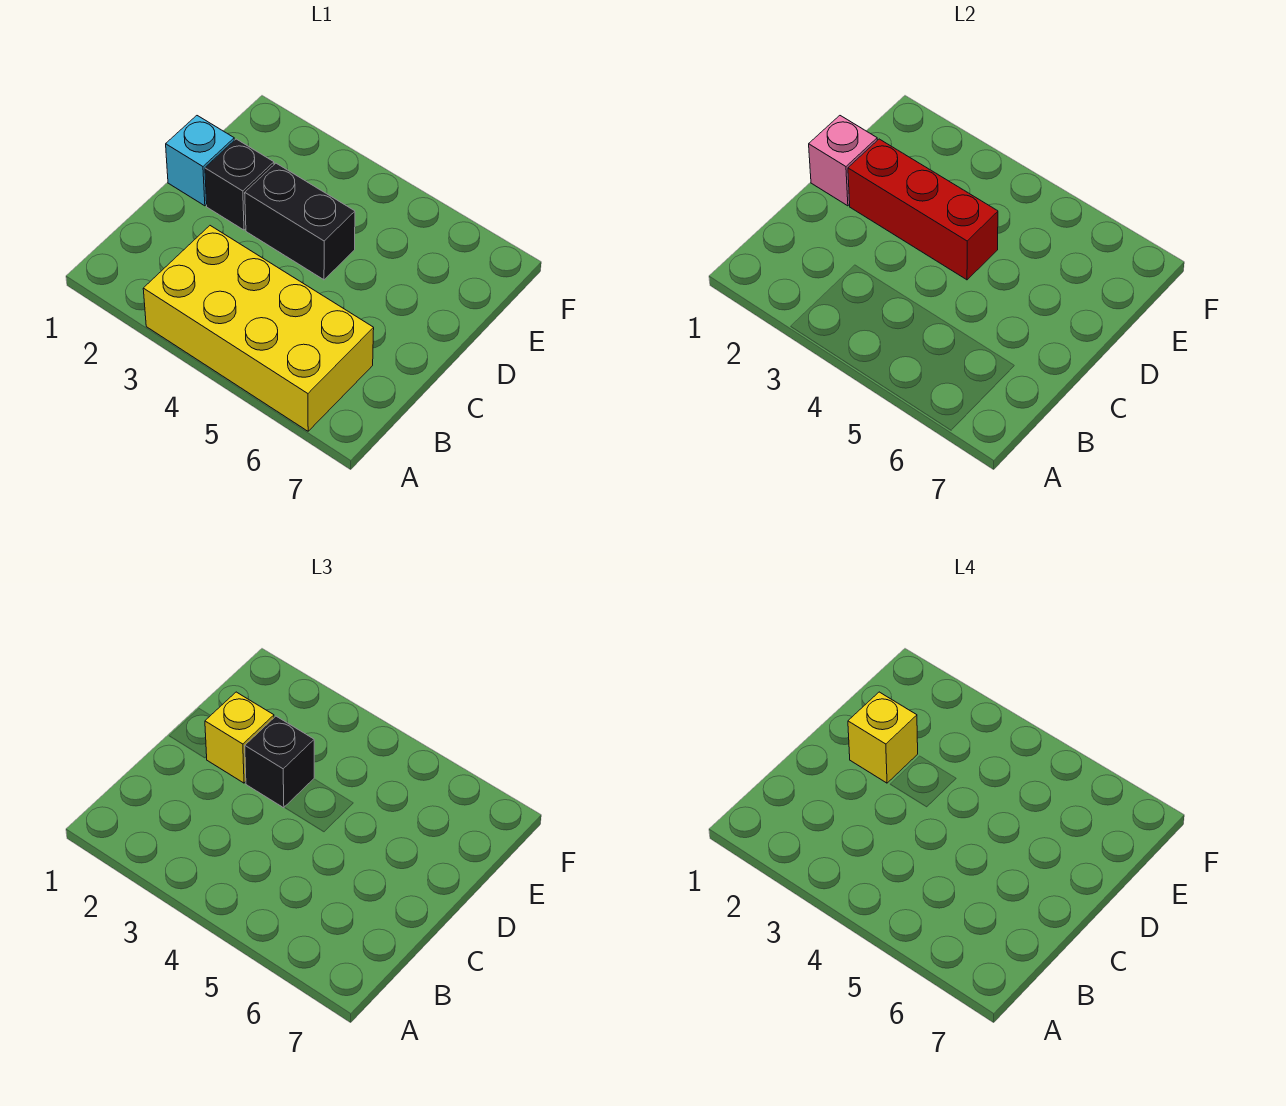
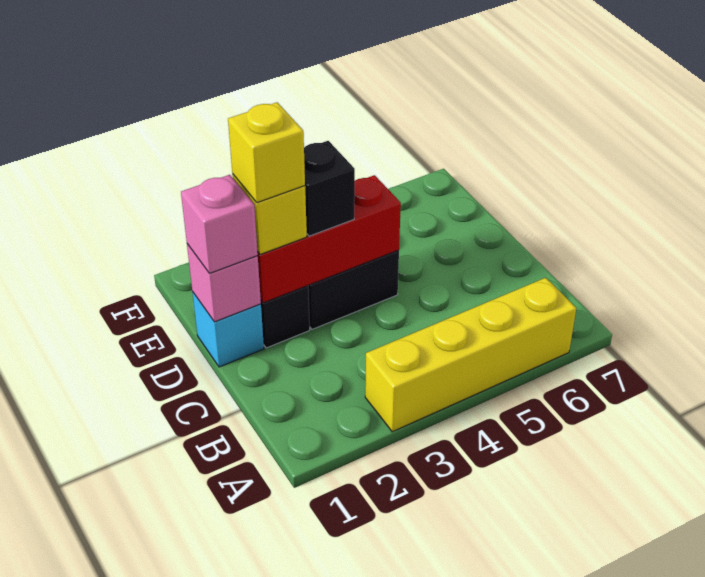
yellow brick A3:B6 level 1 -> yellow brick A3:A6 level 1
none -> pink brick D1 level 3

